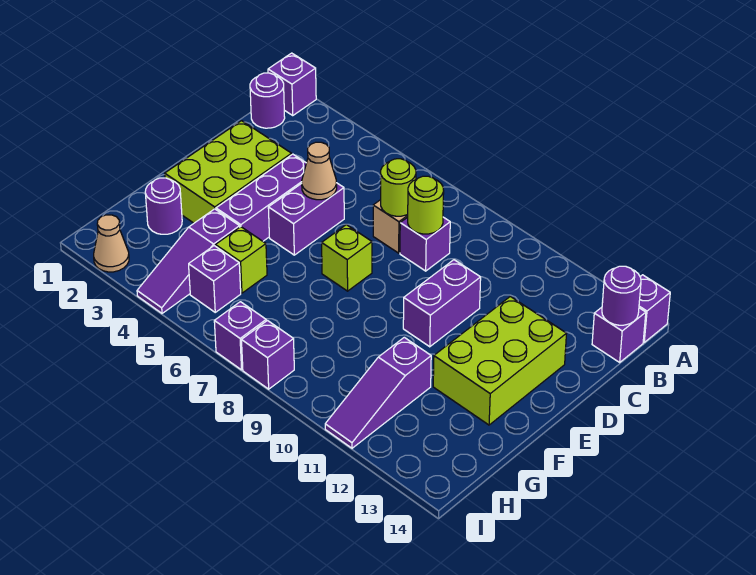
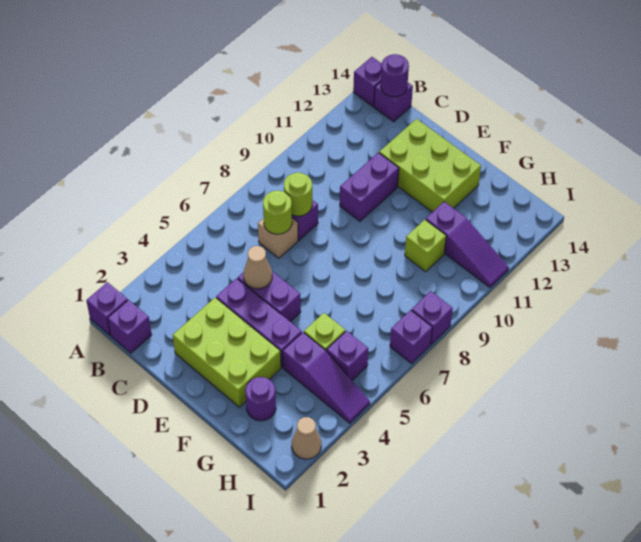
purple round brick B1 level 1 -> purple brick B1 level 1
purple brick D10:E10 level 1 -> purple brick D10:D11 level 1
lime brick E7 level 1 -> lime brick G10 level 1

